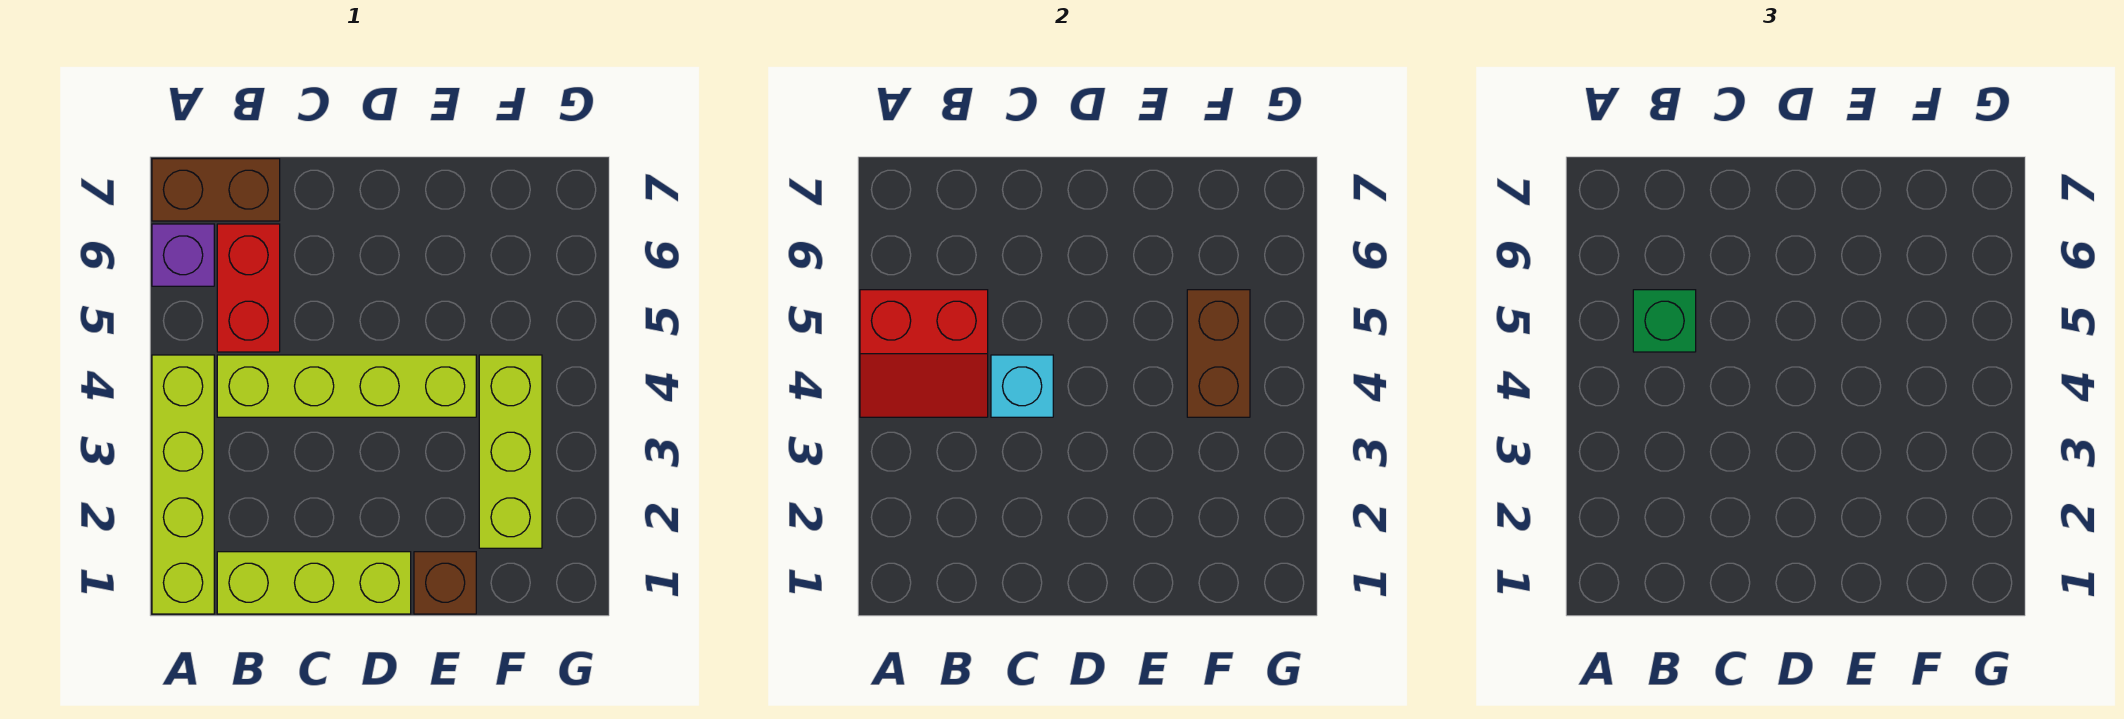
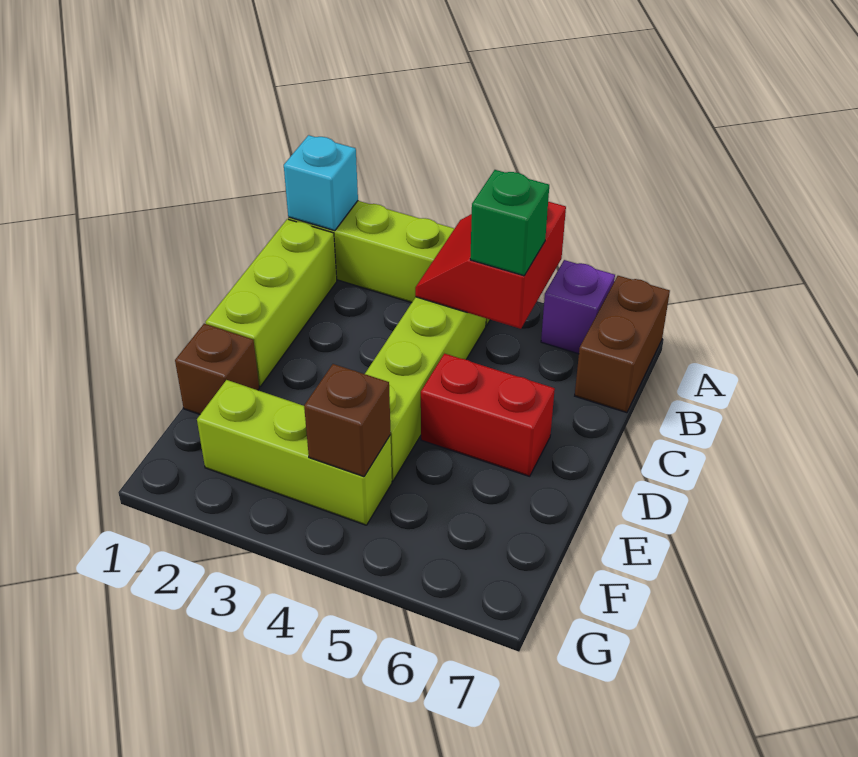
red brick B5:B6 level 1 -> red brick D5:D6 level 1
cyan brick C4 level 2 -> cyan brick A1 level 2
brown brick F4:F5 level 2 -> brown brick F4 level 2

